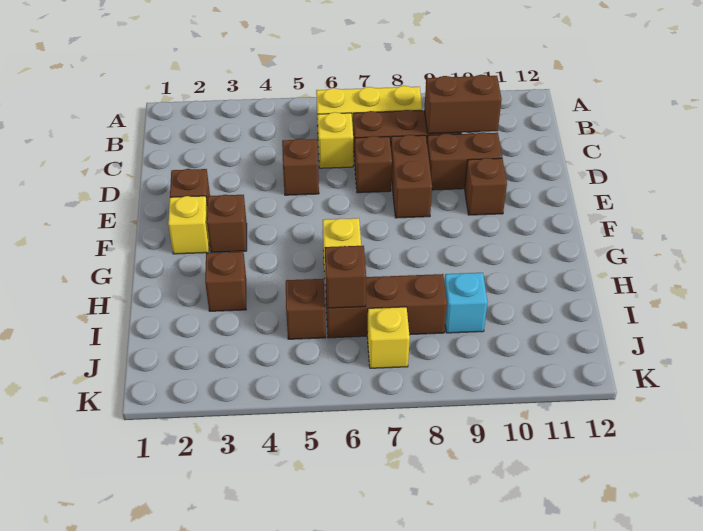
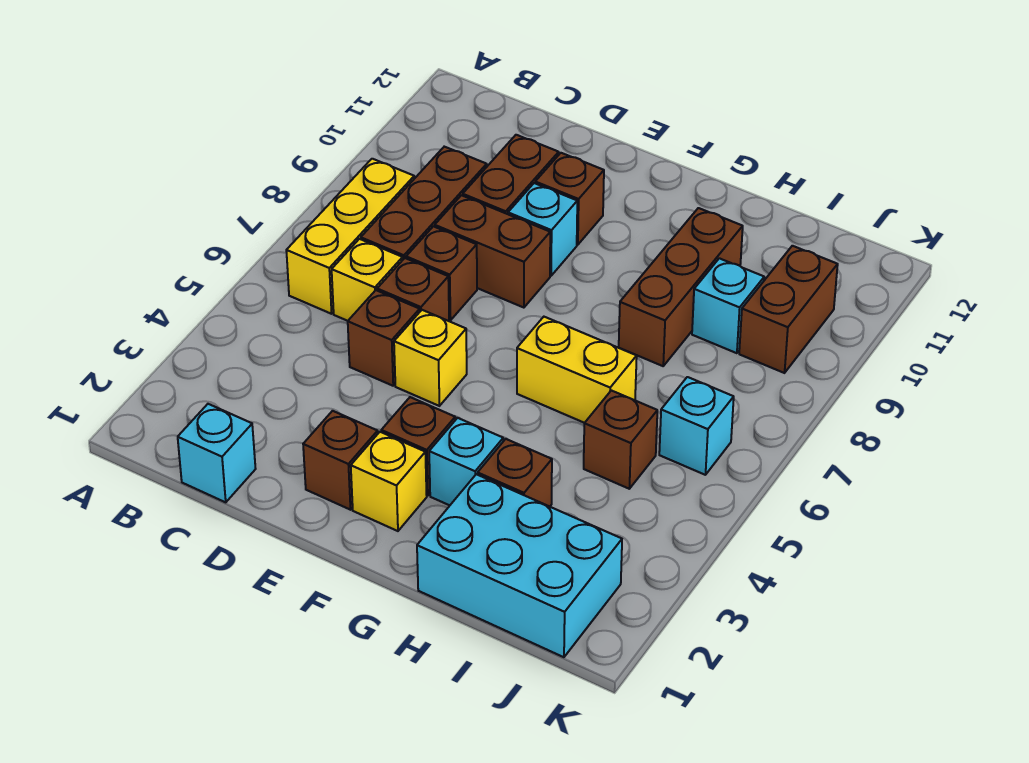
none -> cyan brick C1 level 1
brown brick C9:C10 level 2 -> brown brick J9:J10 level 1
none -> cyan brick E9 level 1
none -> cyan brick G3 level 1
none -> cyan brick H1:J2 level 1
brown brick I6:I8 level 1 -> brown brick H8:H10 level 1
brown brick I6 level 2 -> brown brick D6 level 1
none -> cyan brick J6 level 1
yellow brick J7 level 1 -> yellow brick E5 level 1

